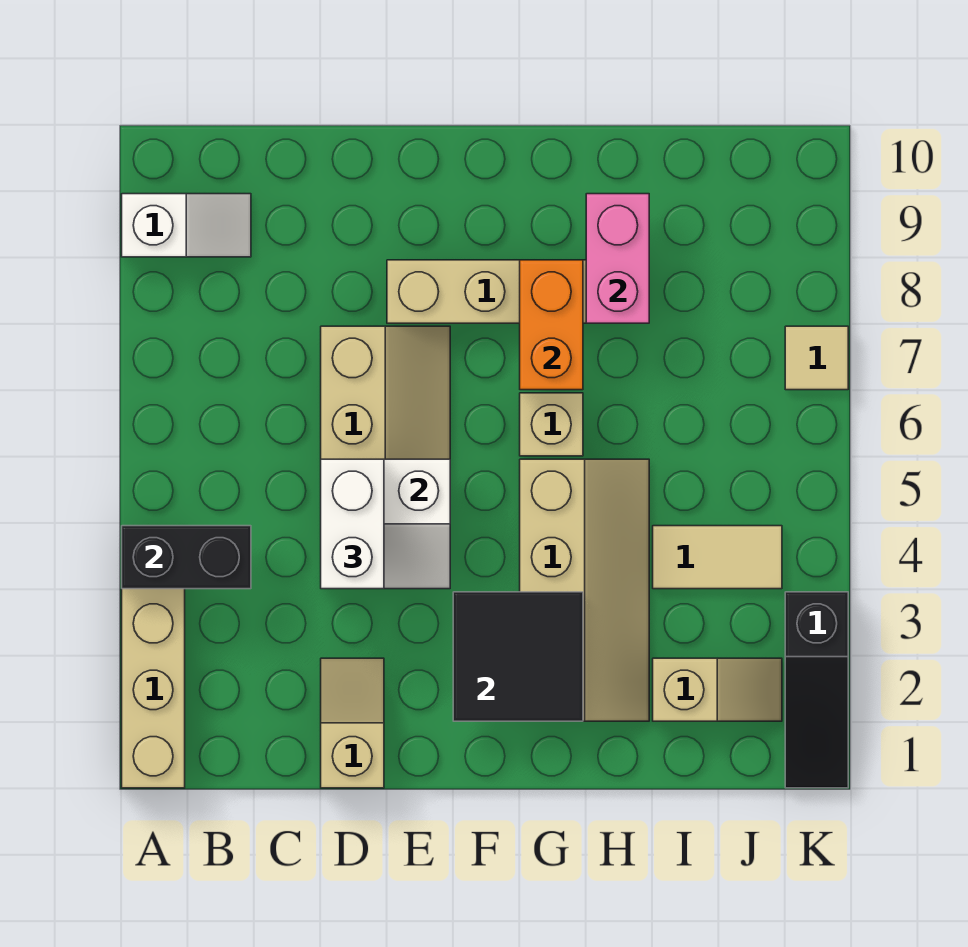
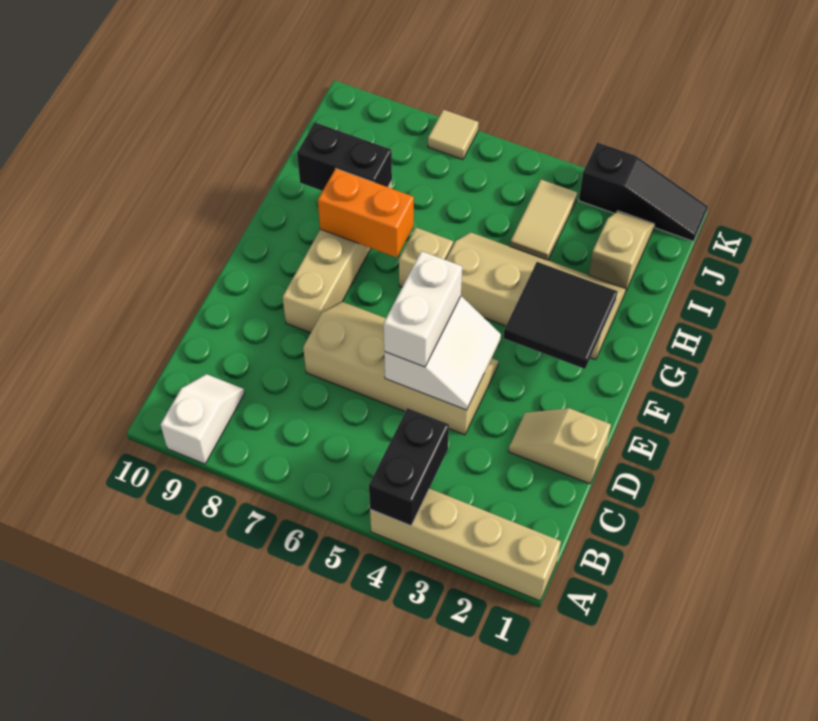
white brick D4:D5 level 3 -> white brick D5:E5 level 3
pink brick H8:H9 level 2 -> black brick H8:H9 level 2

